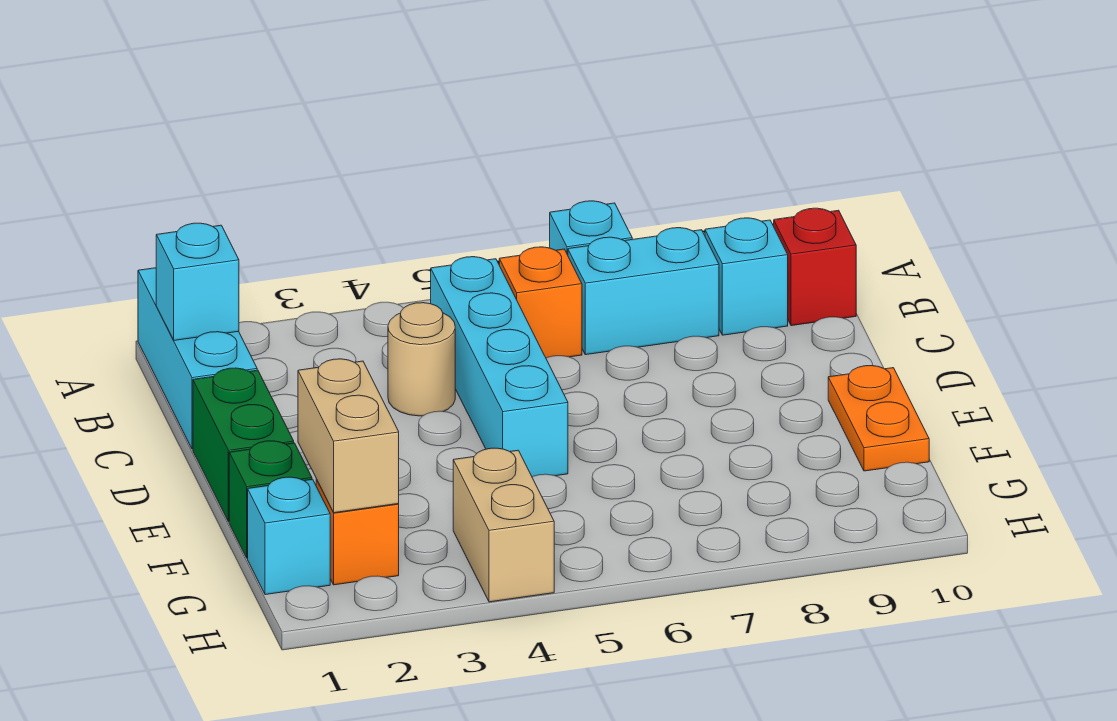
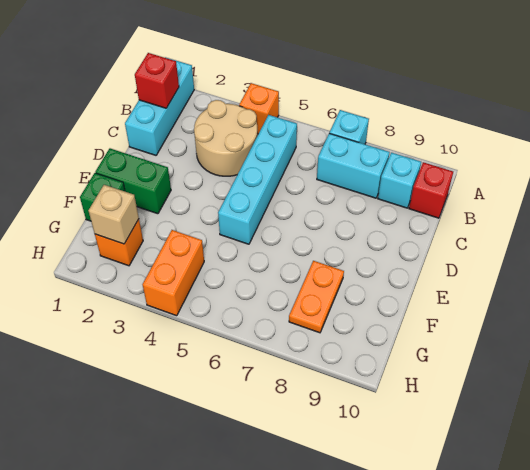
cyan brick B1 level 2 -> red brick B1 level 2
orange brick B6 level 1 -> orange brick A4 level 1
tan round brick C4 level 1 -> tan round brick B3:C4 level 1
green brick D1:E1 level 1 -> green brick E1:E2 level 1
orange plate E10:F10 level 1 -> orange plate F8:G8 level 1
tan brick F2:G2 level 2 -> tan brick G2 level 2
cyan brick G1 level 1 -> none
tan brick G4:H4 level 1 -> orange brick G4:H4 level 1

